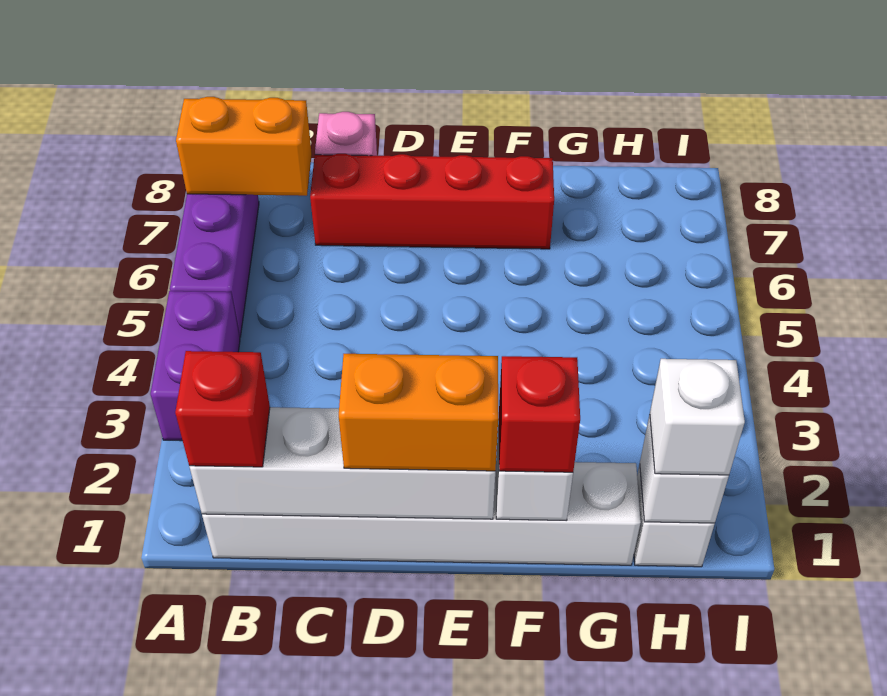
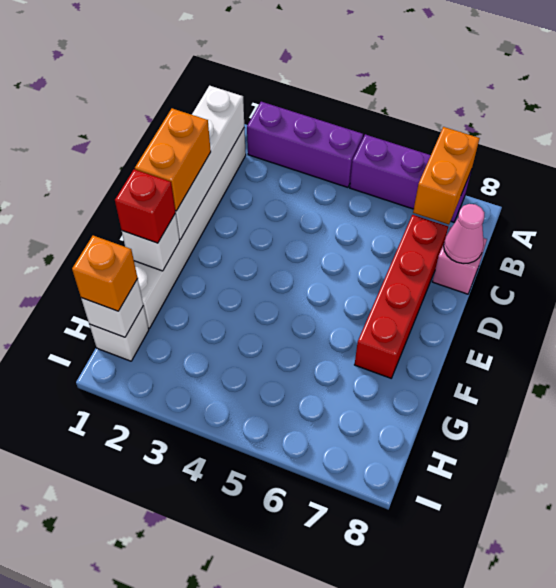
purple brick A3:A4 level 1 -> purple brick A2:A4 level 1
red brick B1 level 3 -> none
none -> pink cone C8 level 2
white brick H1 level 3 -> orange brick H1 level 3

